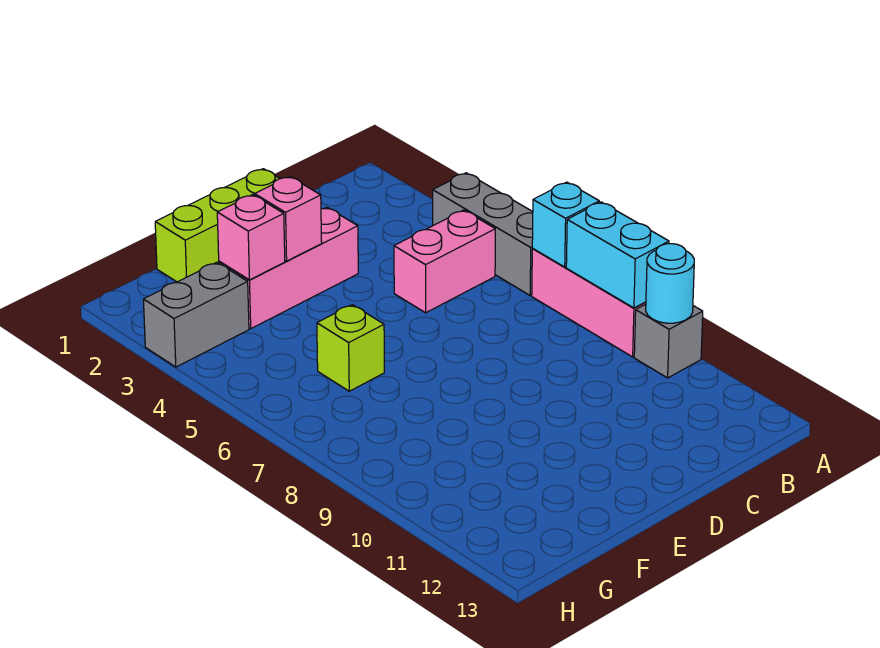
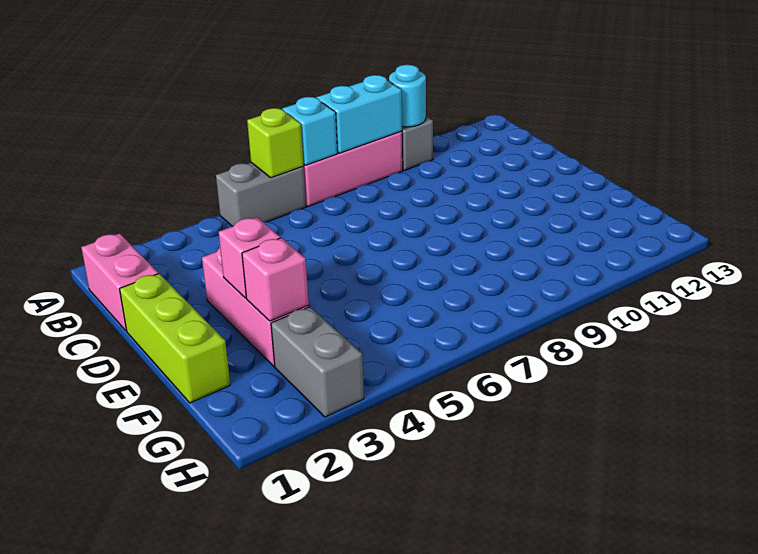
grey brick A4:A6 level 1 -> grey brick A5:A6 level 1
pink brick B5:C5 level 1 -> pink brick B1:C1 level 1
lime brick F6 level 1 -> lime brick A6 level 2

